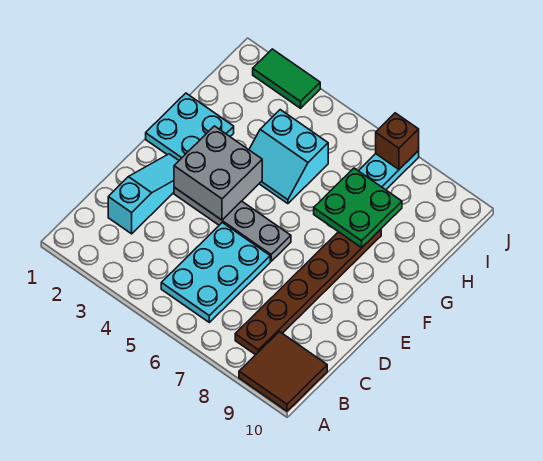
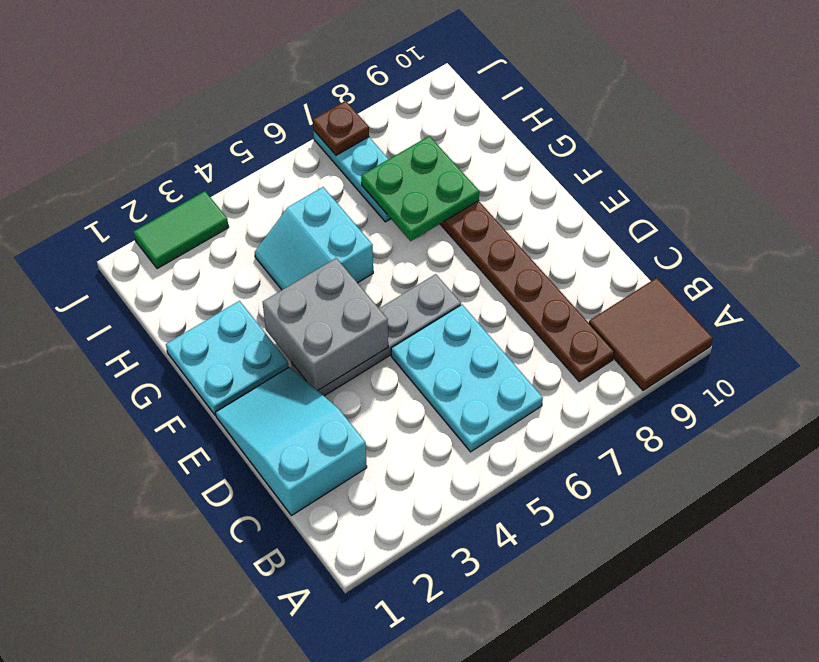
cyan slope C2:E2 level 1 top C -> cyan slope C1:E2 level 1 top C
cyan slope G4:H5 level 1 top H -> cyan slope G4:H5 level 1 top 5
brown brick J7 level 2 -> brown plate J7 level 2

